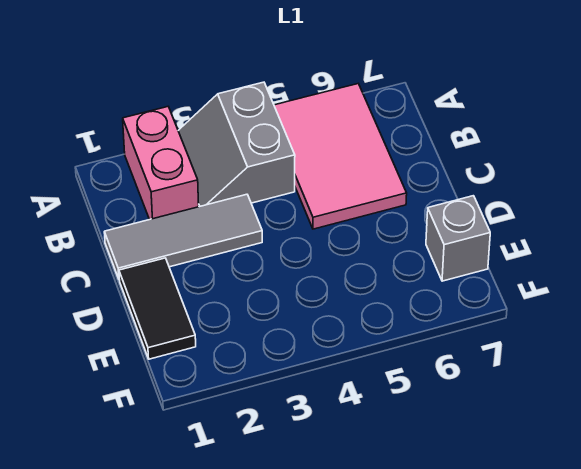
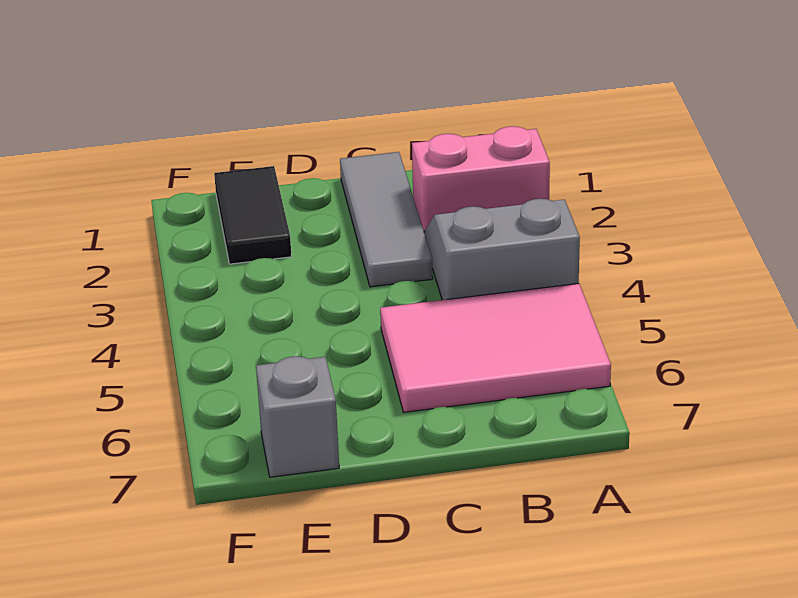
black tile D1:E1 level 1 -> black tile E1:E2 level 1

